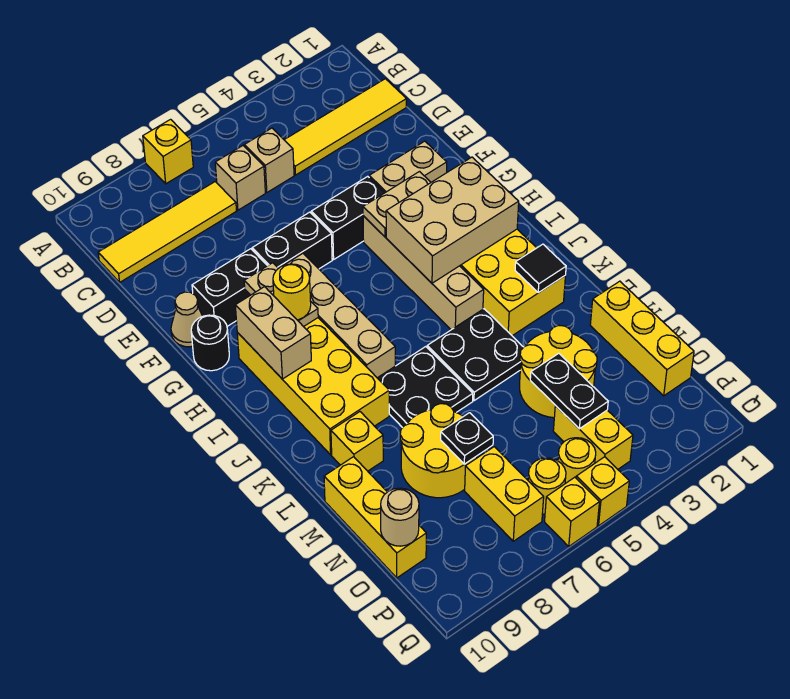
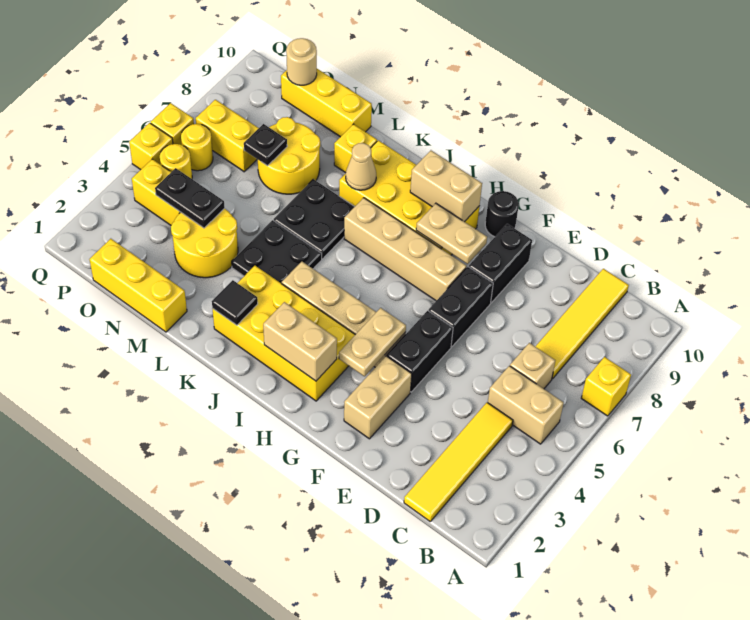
tan brick C5 level 1 -> tan brick B5:C5 level 1
tan cone F10 level 1 -> tan cone K8 level 2
tan brick H2:I4 level 2 -> tan brick H2:I2 level 2
yellow round brick H8 level 3 -> none

